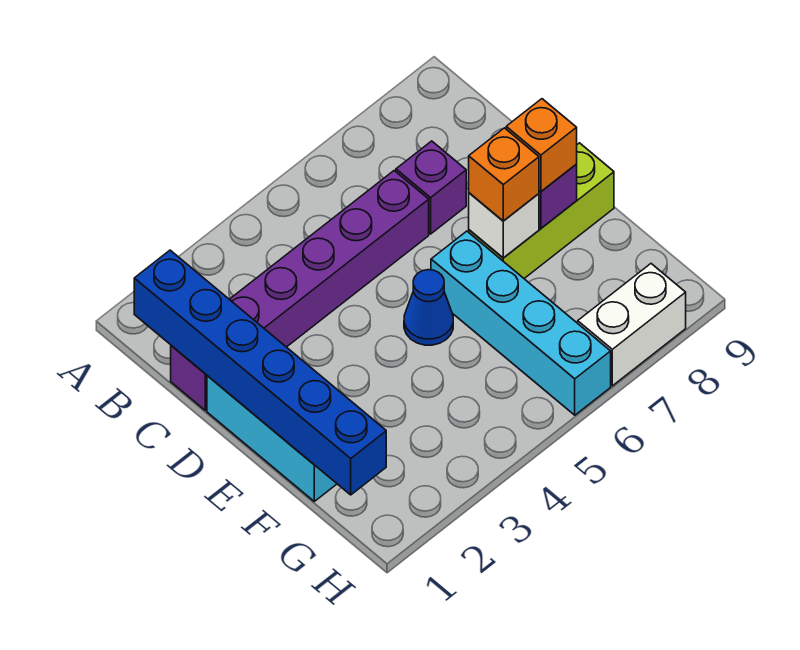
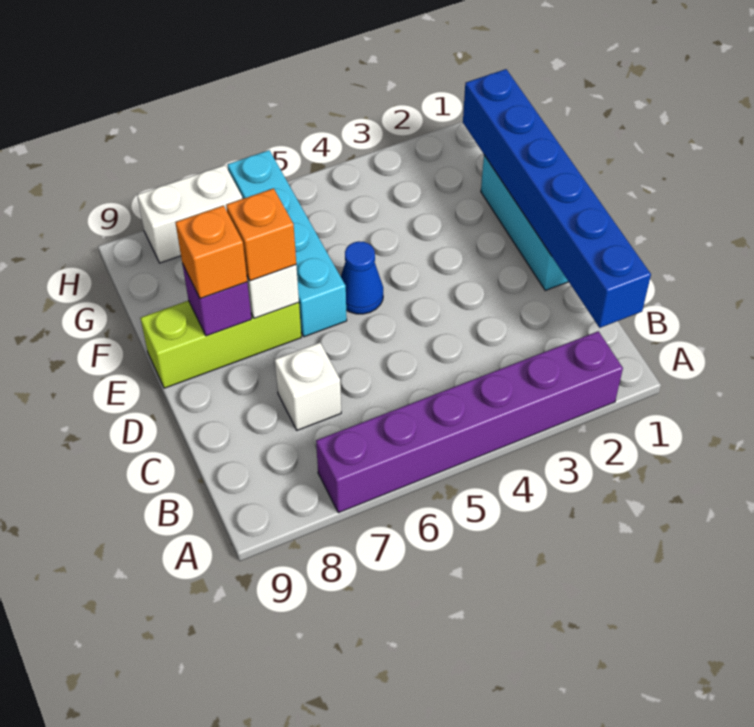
purple brick C1:C6 level 1 -> purple brick A2:A7 level 1
purple brick C7 level 1 -> white brick C7 level 1

